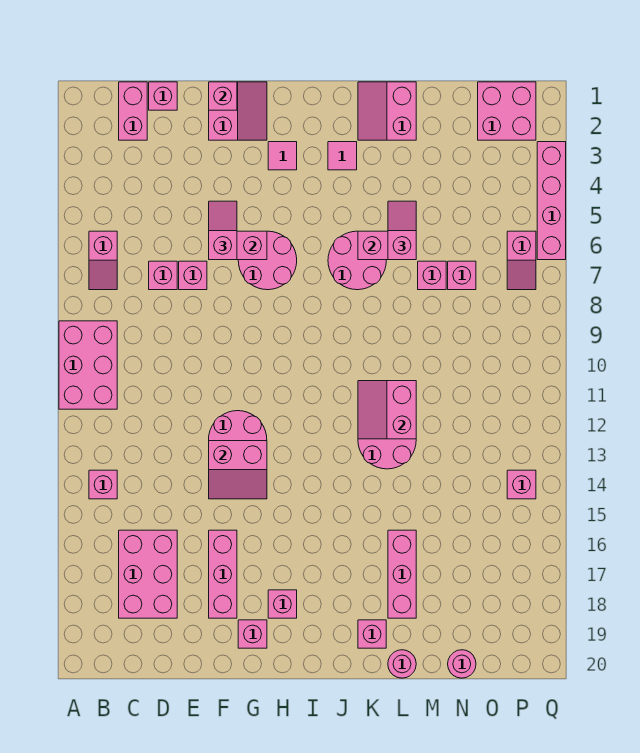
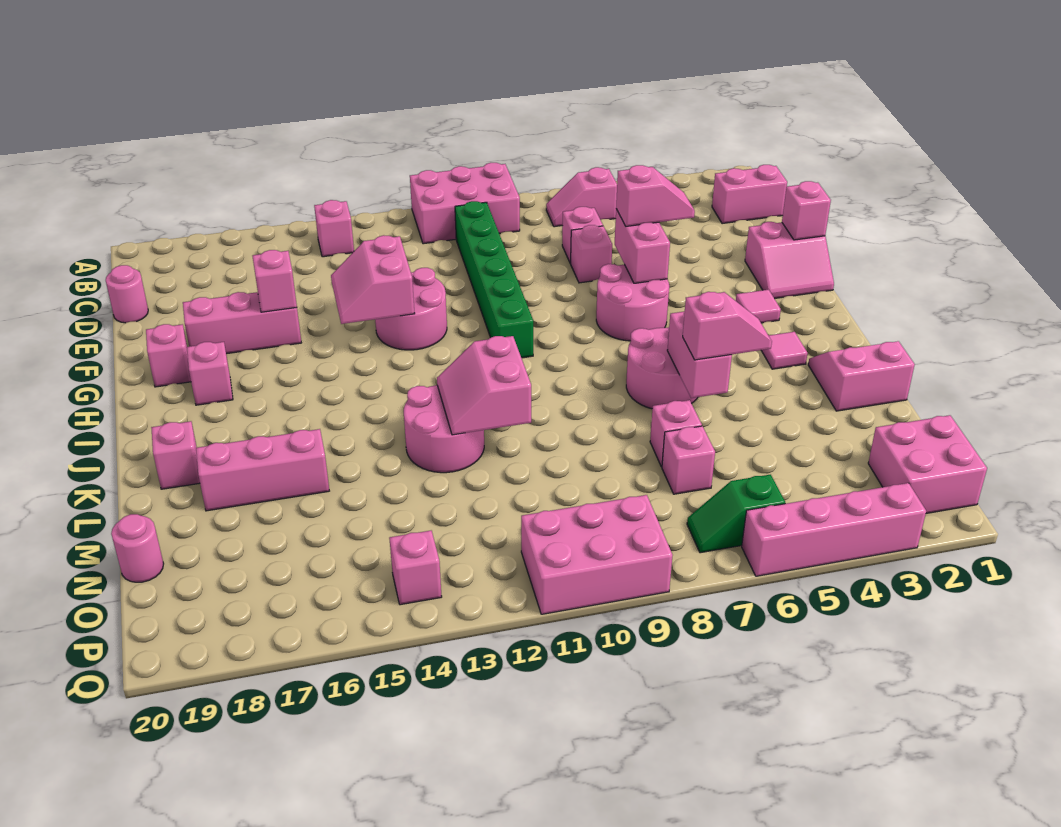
none -> green brick C10:H10 level 1
pink brick C16:D18 level 1 -> pink brick P9:Q11 level 1
pink brick D1 level 1 -> pink brick F16 level 2
pink slope K11:L12 level 2 top L -> pink slope K11:L12 level 2 top 11
pink round brick L20 level 1 -> pink round brick D20 level 1
pink slope P6:P7 level 1 top 6 -> green slope P6:P7 level 1 top 6

